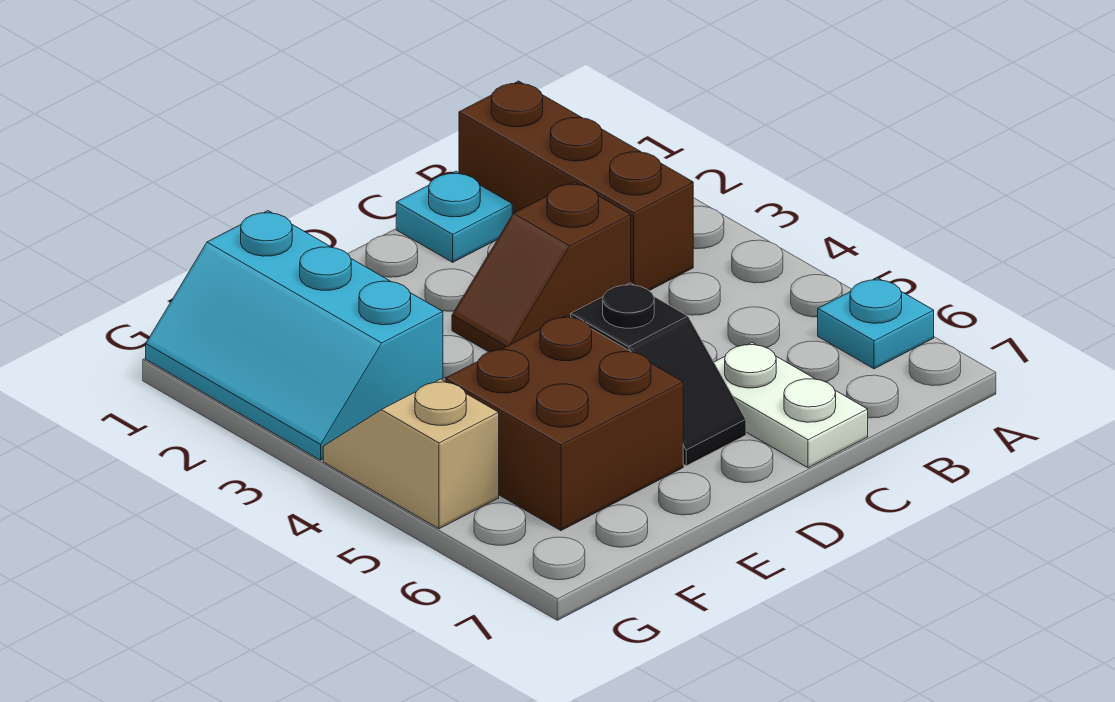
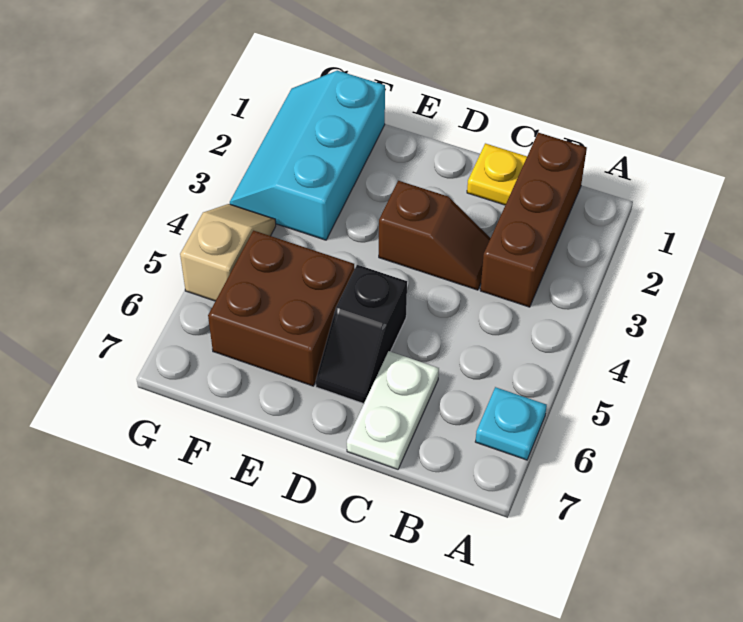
cyan plate C1 level 1 -> yellow plate C1 level 1
brown slope C3:D3 level 1 top C -> brown slope C3:D3 level 1 top D

